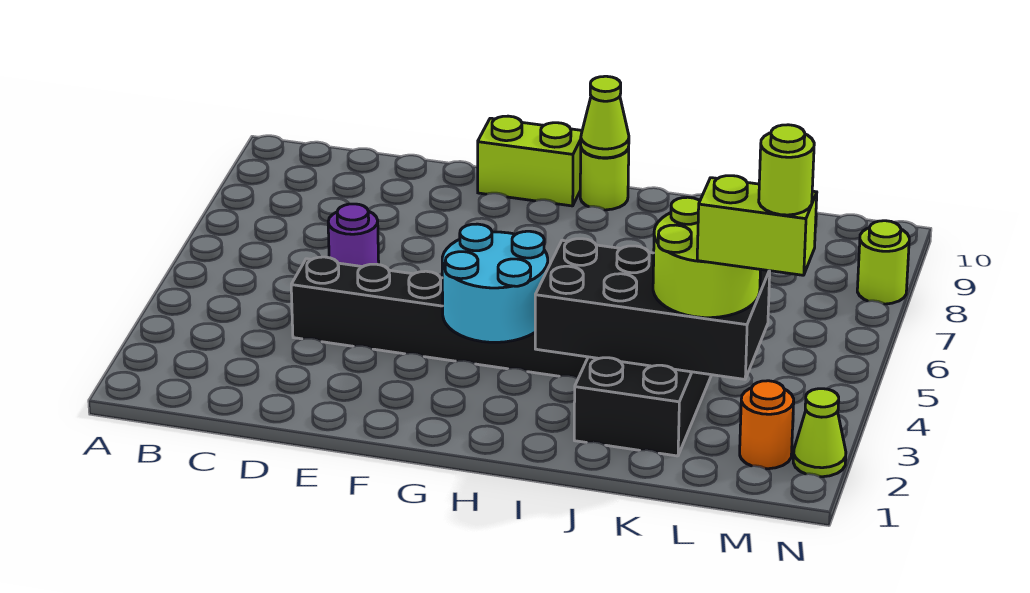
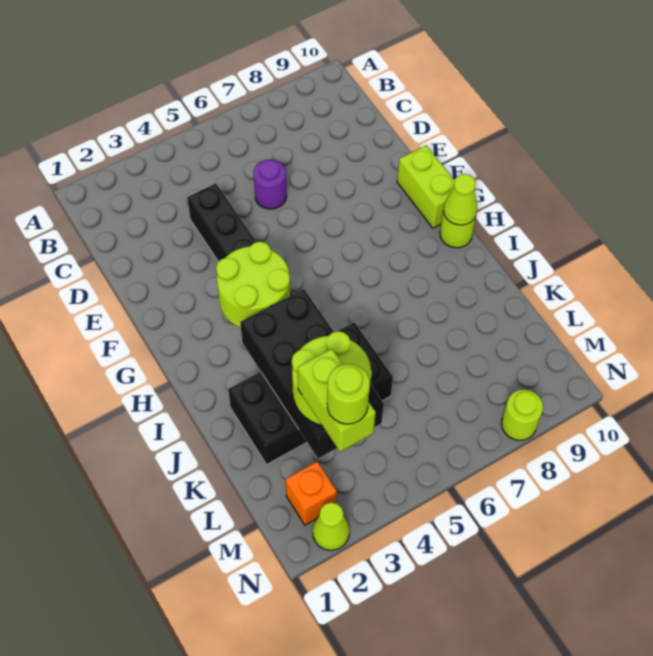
cyan round brick G3:H4 level 2 -> lime round brick G3:H4 level 2
orange round brick M2 level 1 -> orange brick M2 level 1

